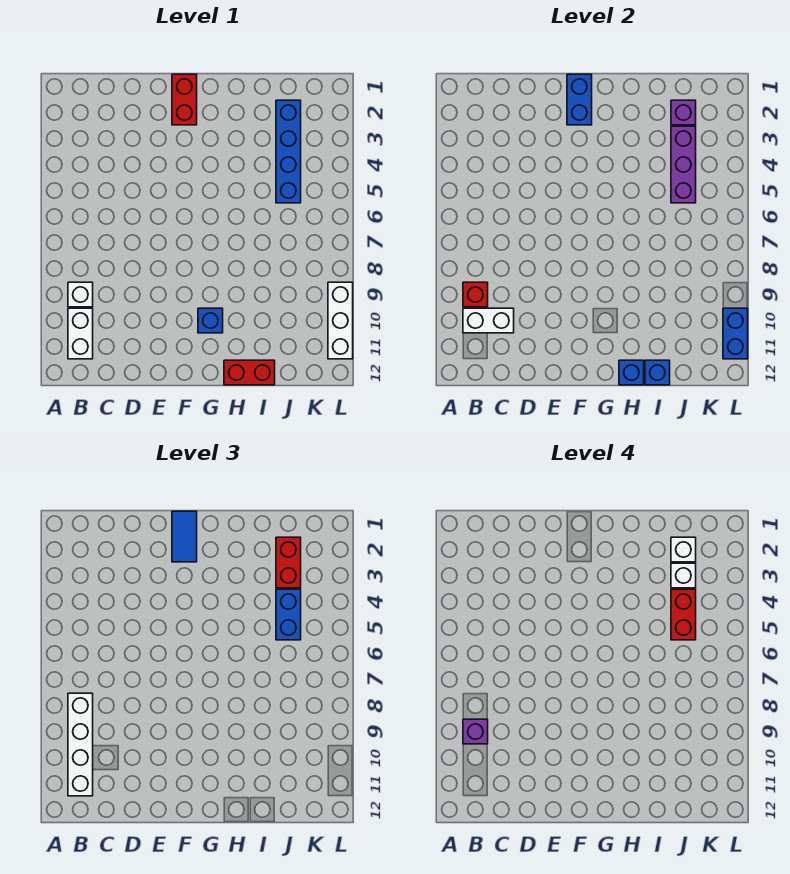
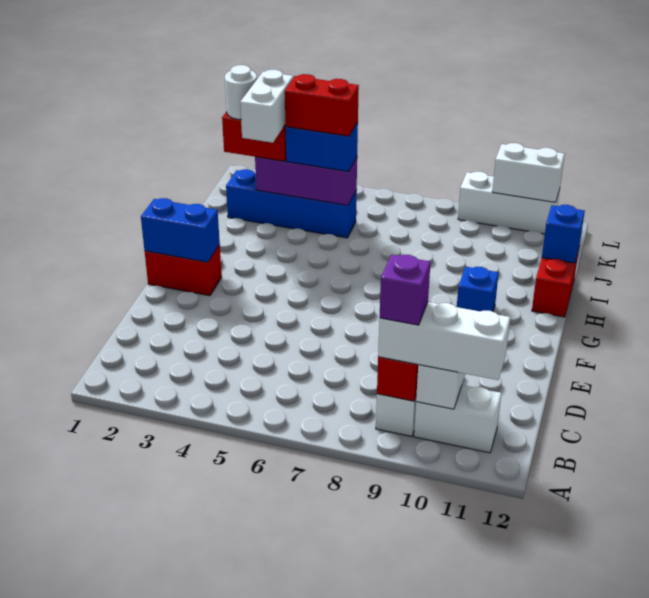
white brick B8:B11 level 3 -> white brick B9:B11 level 3
blue tile F1:F2 level 3 -> none
blue brick H12 level 2 -> none
purple brick J2 level 2 -> none
white brick J2 level 4 -> white round brick J2 level 4
white brick J3 level 4 -> white brick I3:J3 level 4
blue brick L10:L11 level 2 -> white brick L10:L11 level 2

